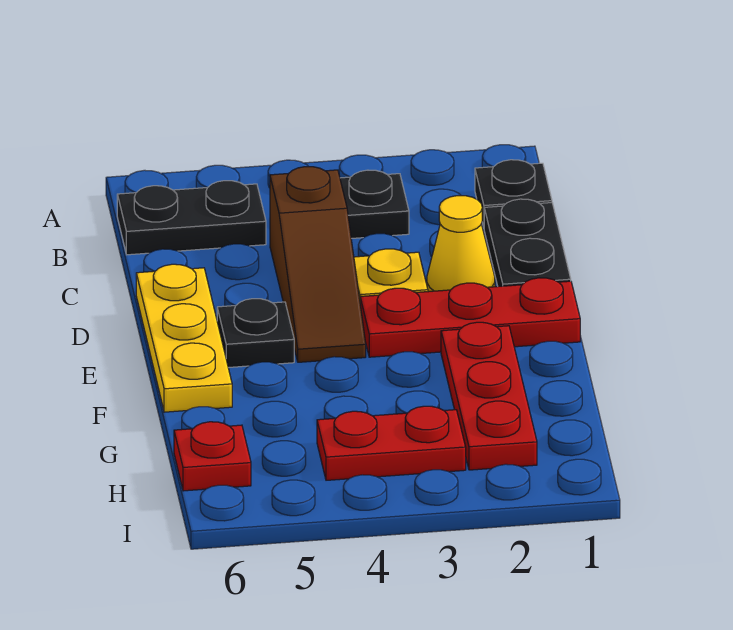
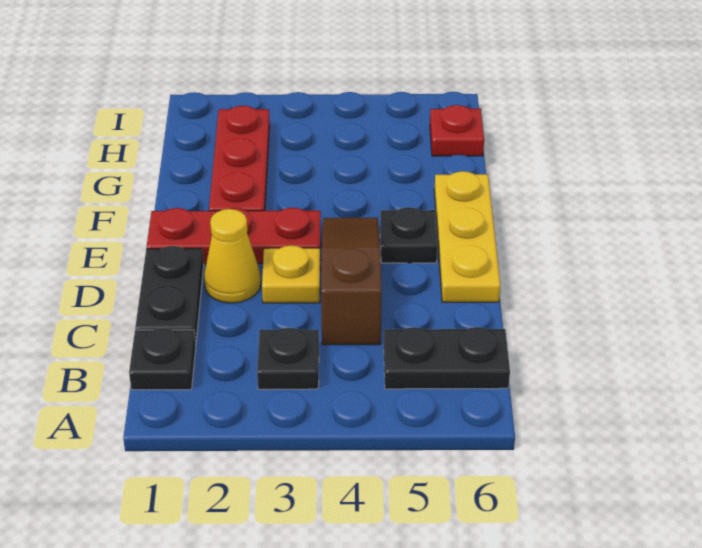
red plate H3:H4 level 1 -> none

